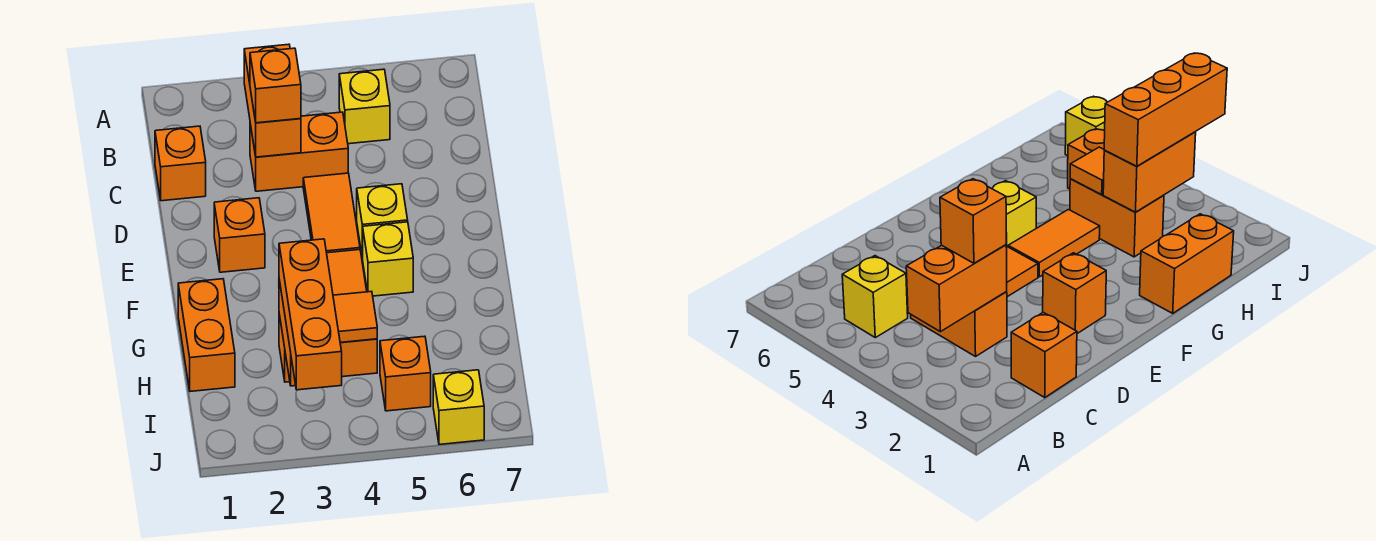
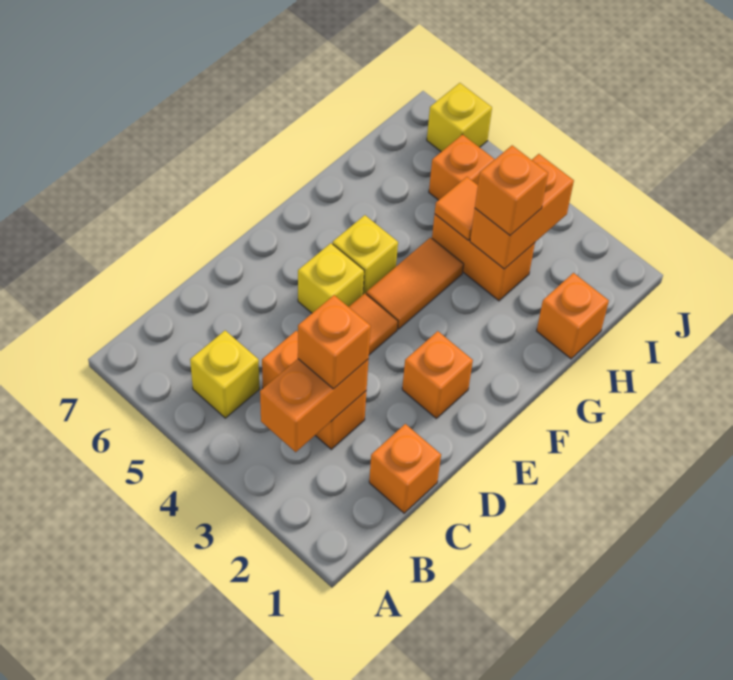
orange brick G1:H1 level 1 -> orange brick H1 level 1
orange brick H3:J3 level 3 -> orange brick H3 level 3

